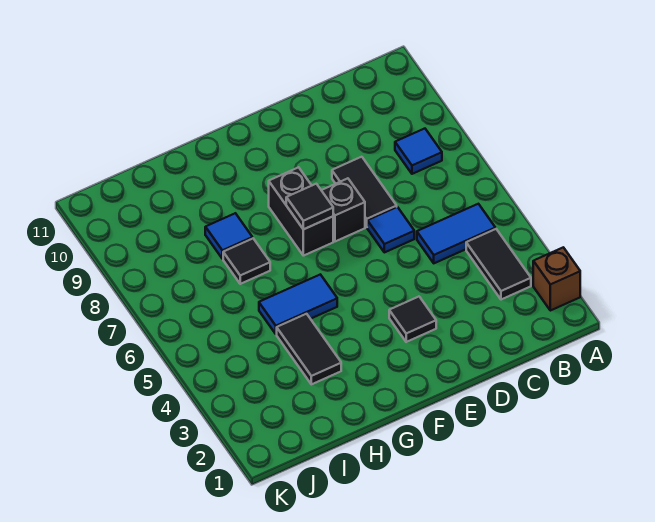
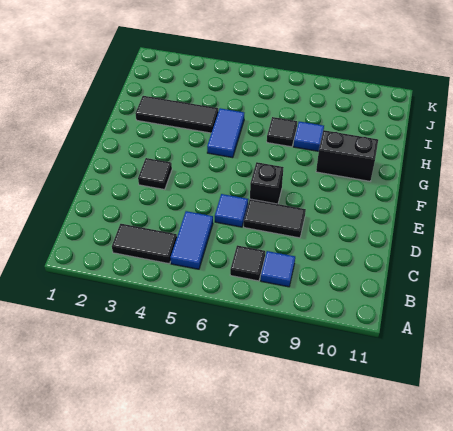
brown brick A2 level 1 -> none
black brick F7:F8 level 1 -> black brick G9:G10 level 1
black tile F7 level 2 -> black tile B7 level 1
black tile H3:H4 level 1 -> black tile H2:H4 level 1

